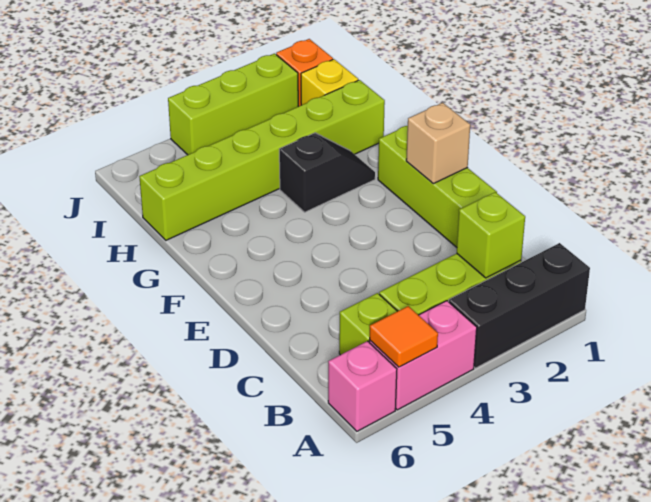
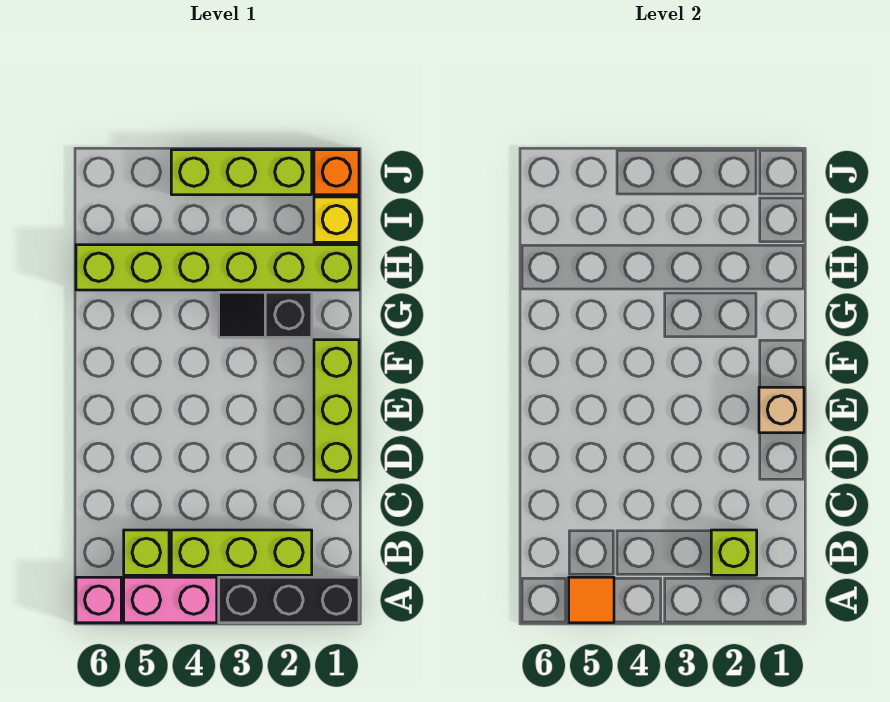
black slope G2:G3 level 1 top 3 -> black slope G2:G3 level 1 top 2

